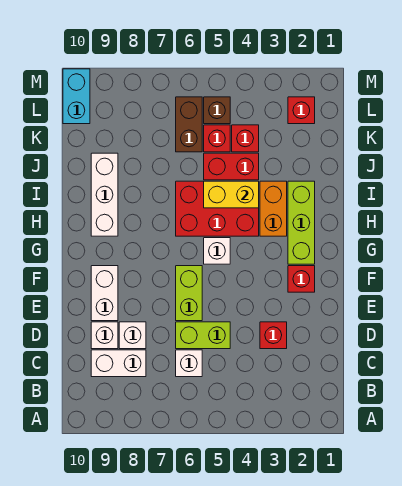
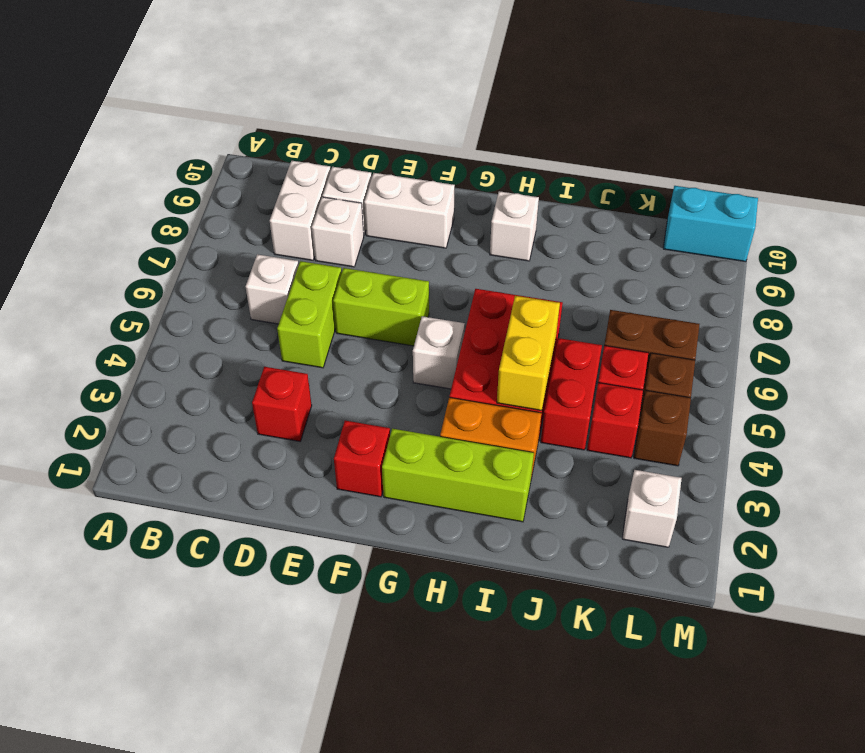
white brick H9:J9 level 1 -> white brick H9 level 1
red brick L2 level 1 -> white brick L2 level 1
none -> brown brick L4 level 1

